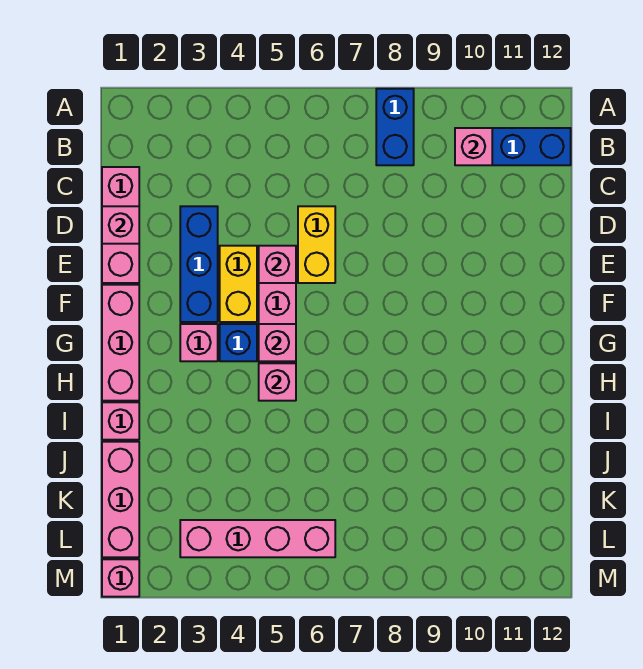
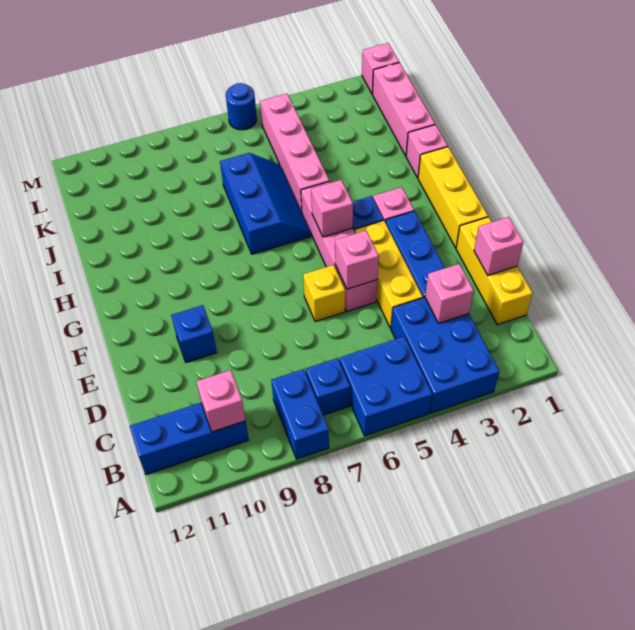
none -> blue brick A3:C4 level 1
none -> blue brick A5:B6 level 1
none -> blue brick B7 level 1
pink brick C1:E1 level 1 -> yellow brick C1:E1 level 1
yellow brick D6:E6 level 1 -> yellow brick E6 level 1
yellow brick E4:F4 level 1 -> yellow brick D4:F4 level 1
none -> blue brick E10 level 1
pink brick F1:H1 level 1 -> yellow brick F1:H1 level 1
pink brick H5 level 2 -> pink brick C3 level 2
none -> blue slope H6:J7 level 1 top 7
pink brick L3:L6 level 1 -> pink brick I5:L5 level 1
none -> blue round brick M6 level 1

